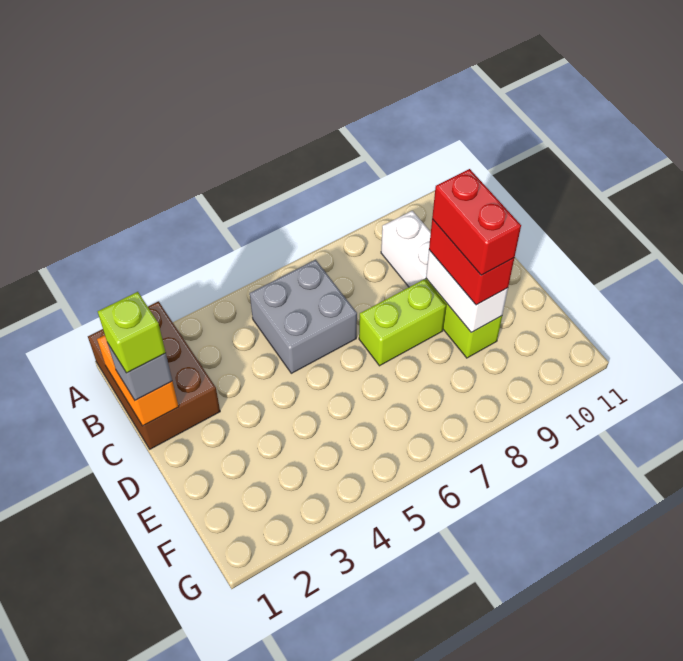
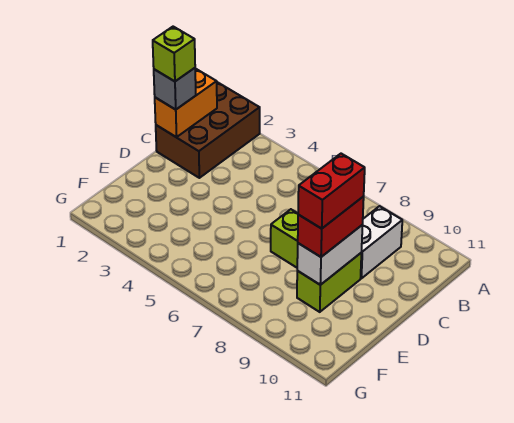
grey brick B5:C6 level 1 -> none

